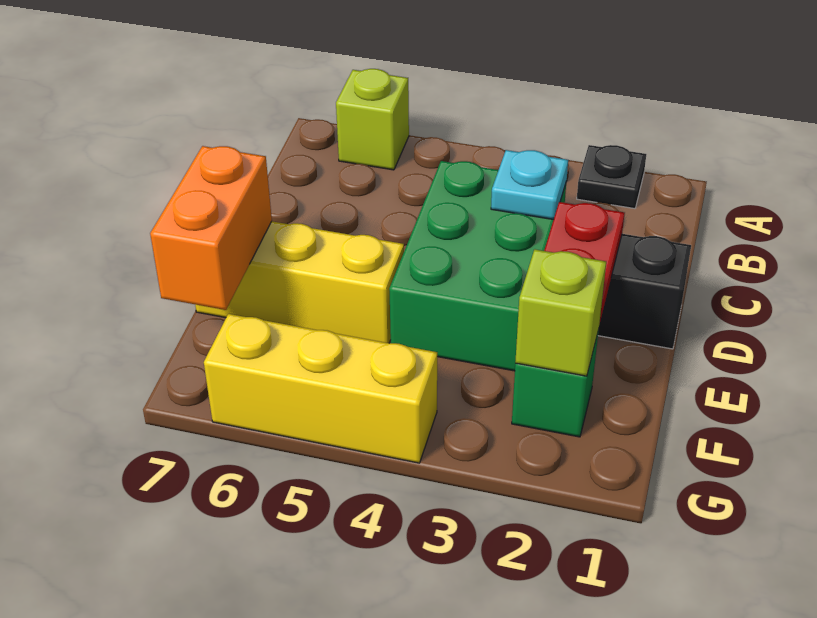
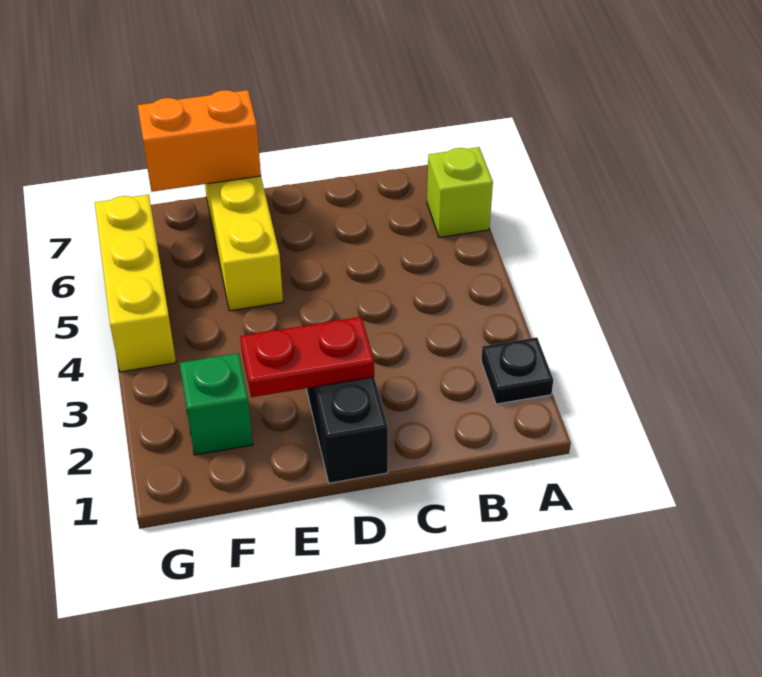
green brick C3:E4 level 1 -> none
cyan plate C3 level 2 -> none
lime brick F2 level 2 -> none

